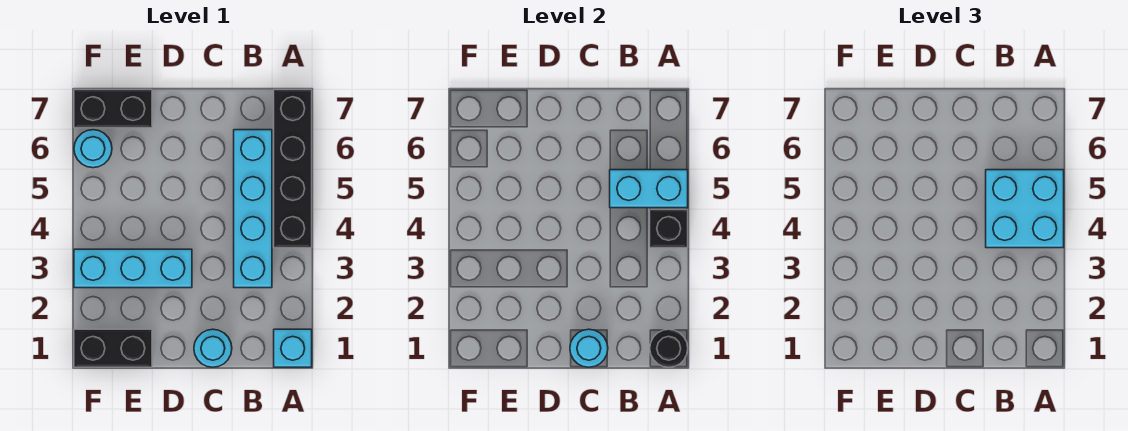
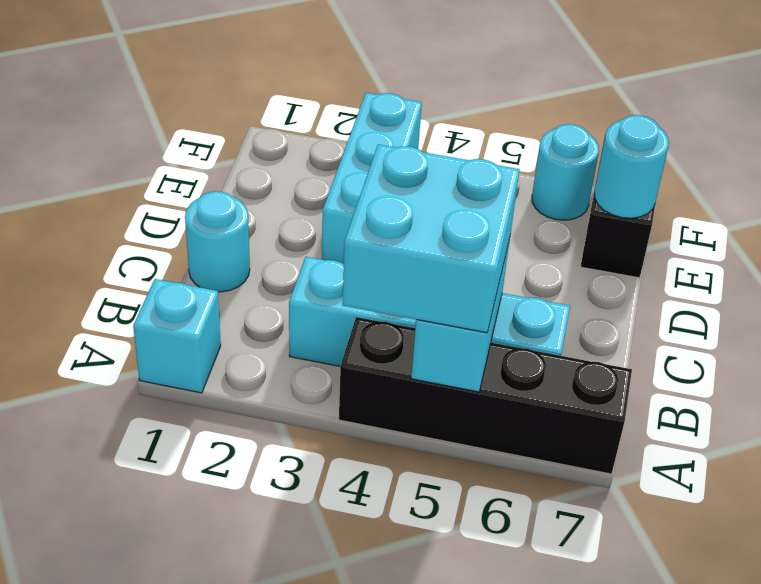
black round brick A1 level 2 -> none
black brick A4 level 2 -> none
cyan round brick C1 level 2 -> cyan round brick E7 level 2
black brick E1:F1 level 1 -> none

